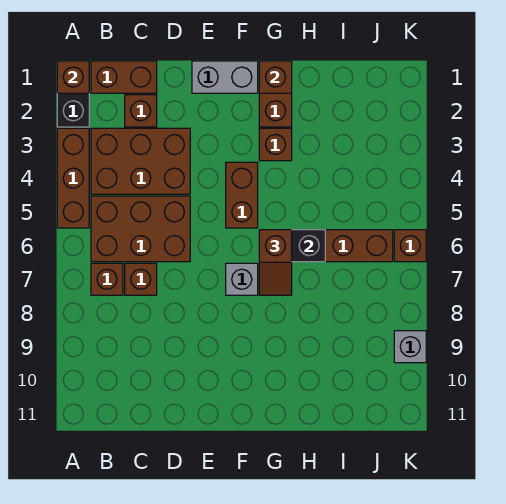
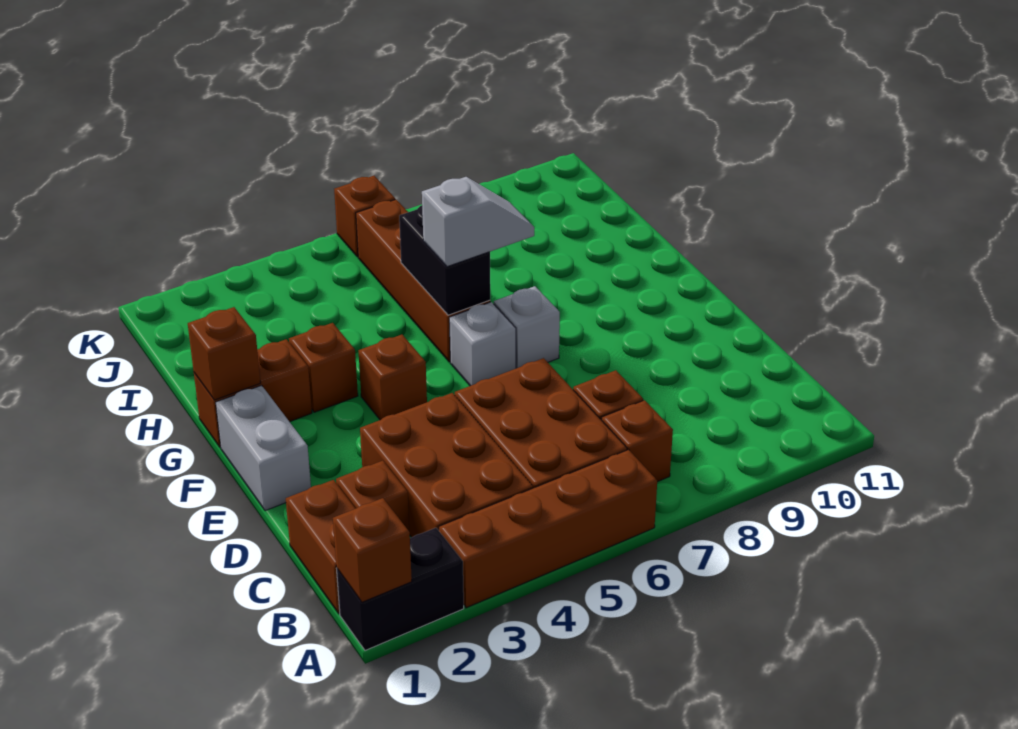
brown brick A3:A5 level 1 -> brown brick A3:A6 level 1
brown brick F4:F5 level 1 -> brown brick F4 level 1
brown slope G6:G7 level 3 top 6 -> grey slope G6:G7 level 3 top 6
grey brick K9 level 1 -> grey brick F6 level 1

